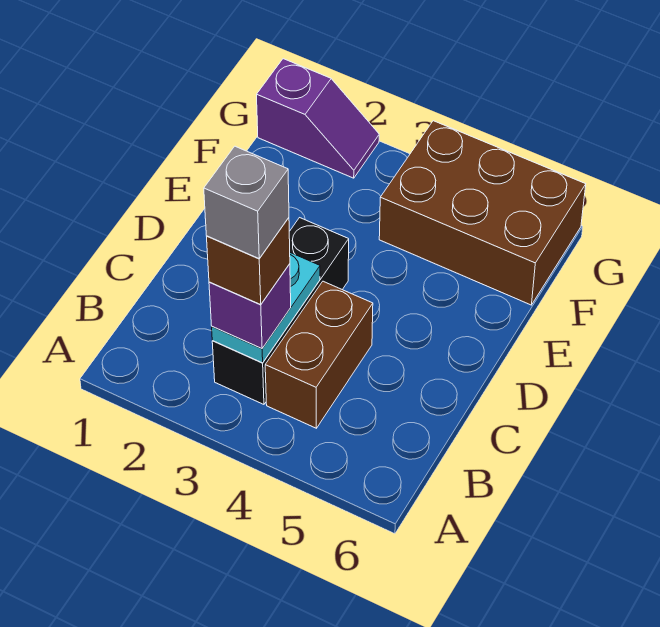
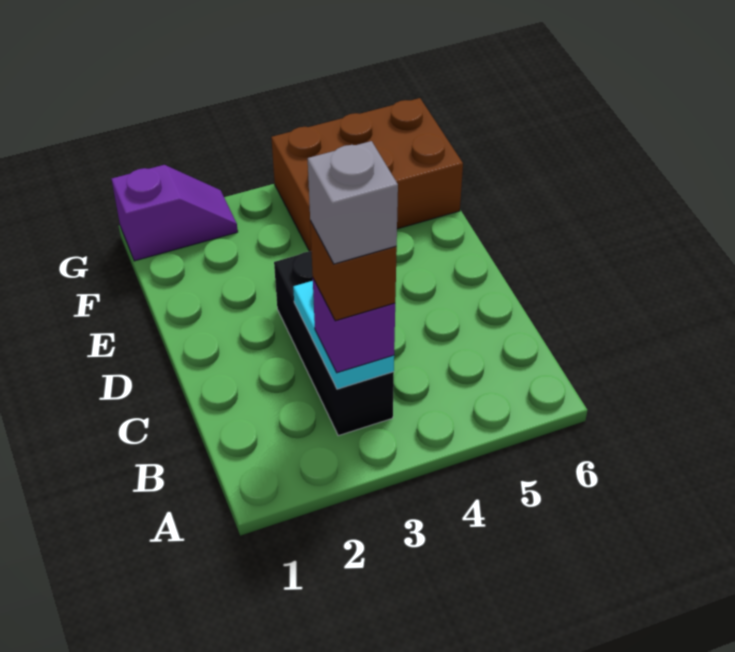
brown brick B4:C4 level 1 -> none

